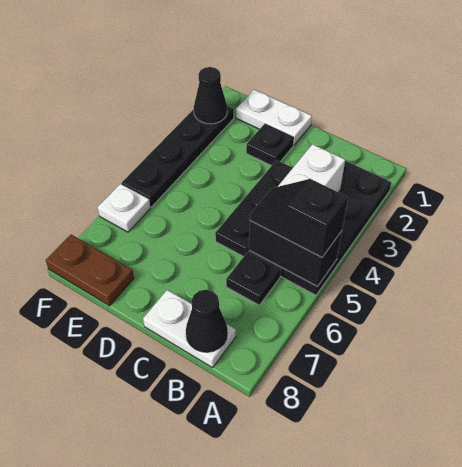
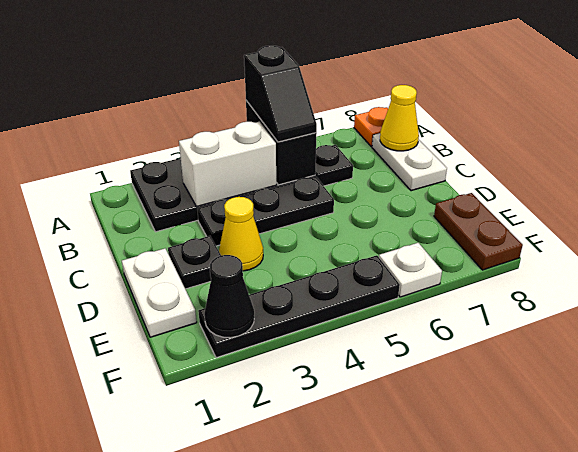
none -> orange plate A8 level 1
black cone B8 level 2 -> yellow cone B8 level 2
none -> yellow cone D3 level 1

